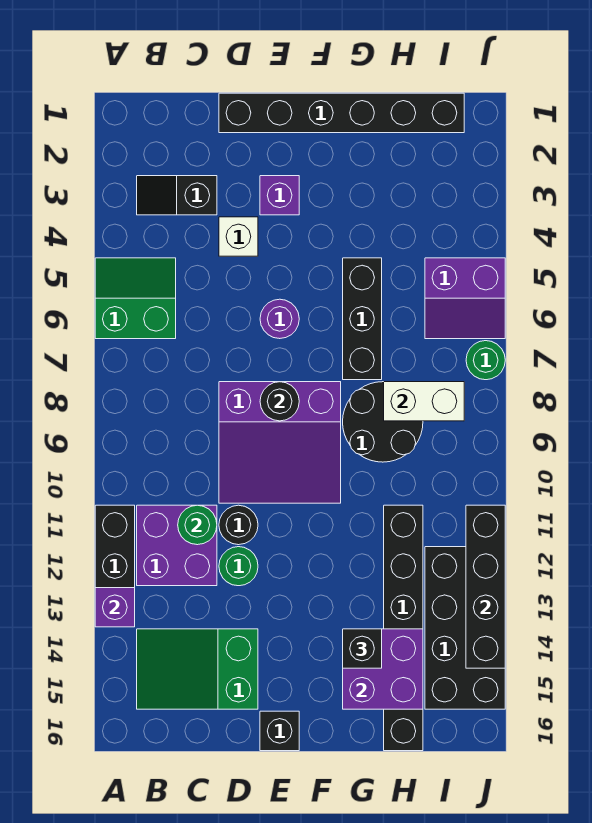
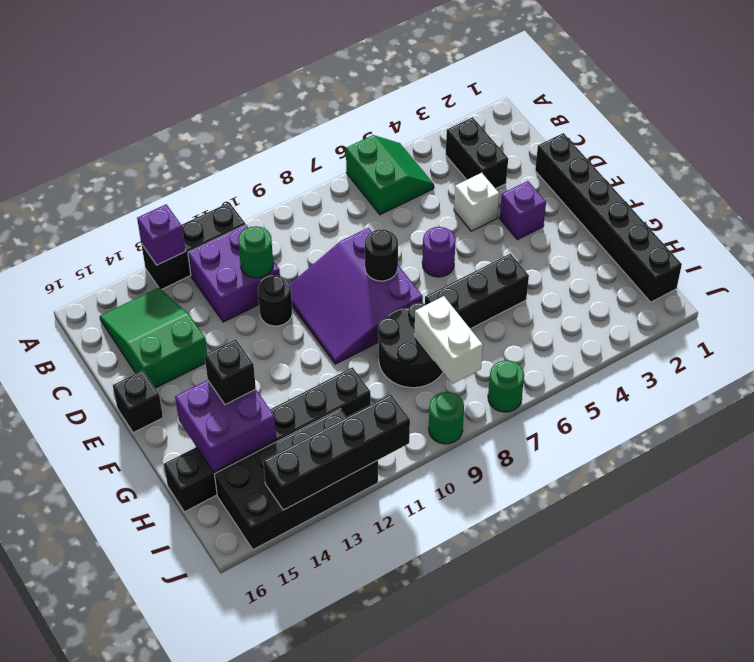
black slope B3:C3 level 1 top C -> black brick B3:C3 level 1
green round brick D12 level 1 -> green round brick J9 level 1
purple slope I5:J6 level 1 top 5 -> none

